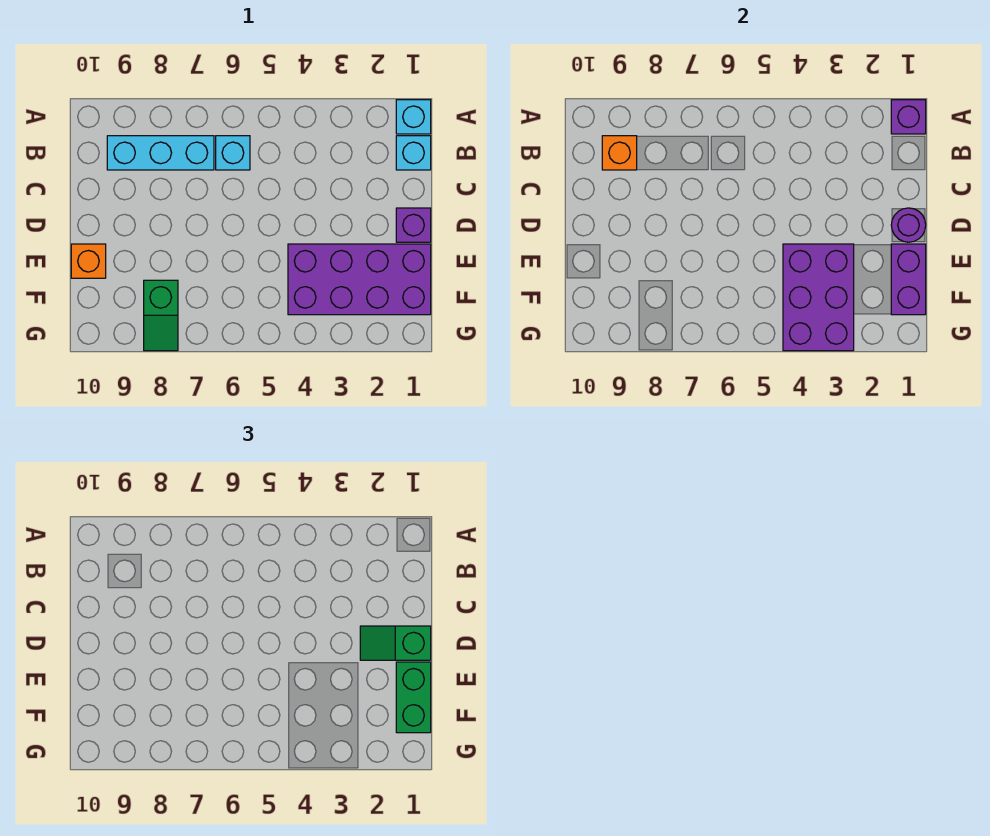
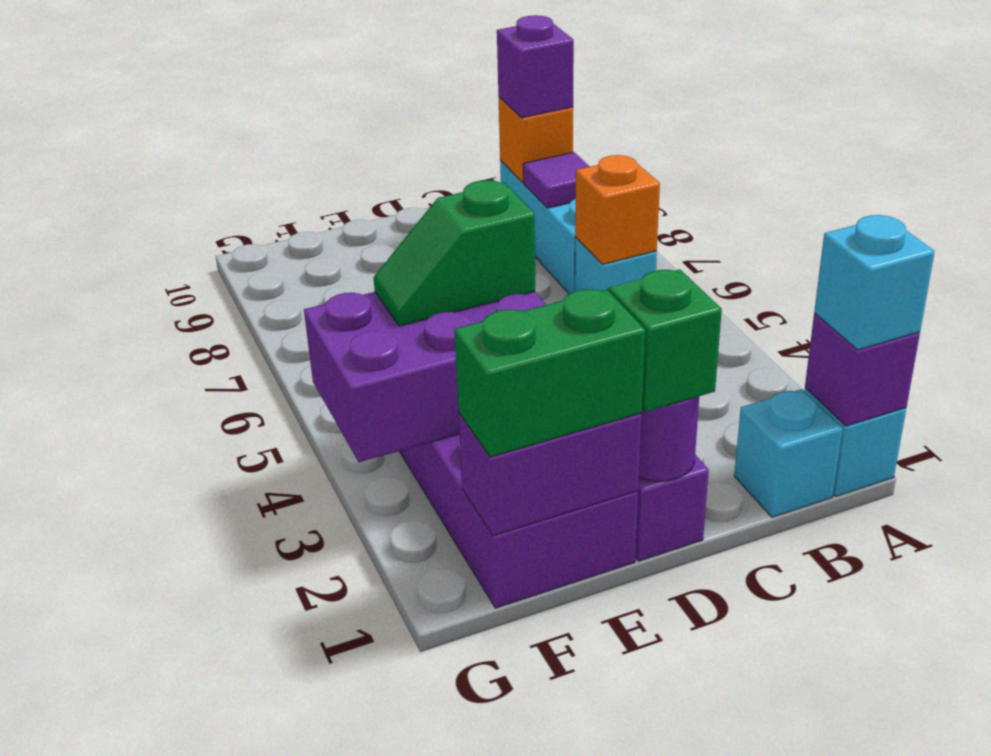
none -> cyan brick A1 level 3
none -> purple tile B8 level 2
none -> purple brick B9 level 3
orange brick E10 level 1 -> orange brick B6 level 2
green slope F8:G8 level 1 top F -> green slope E4:F4 level 3 top E

